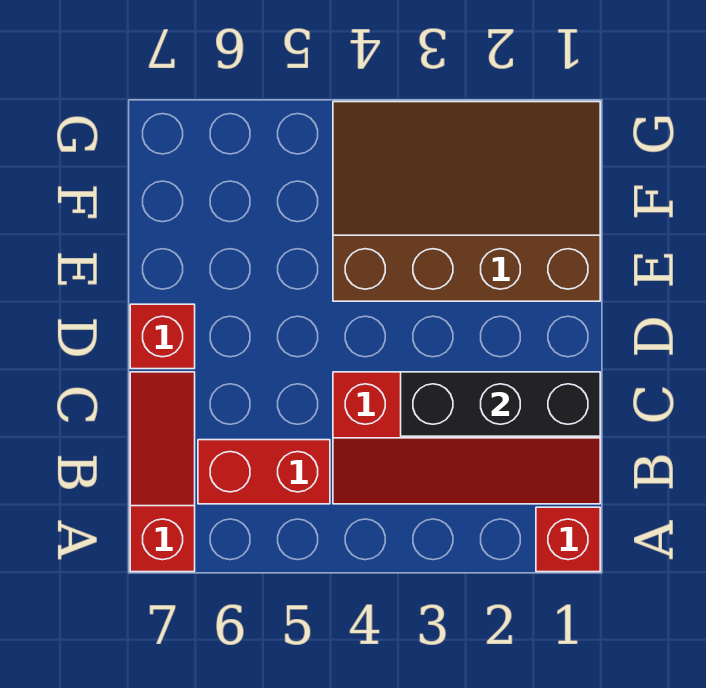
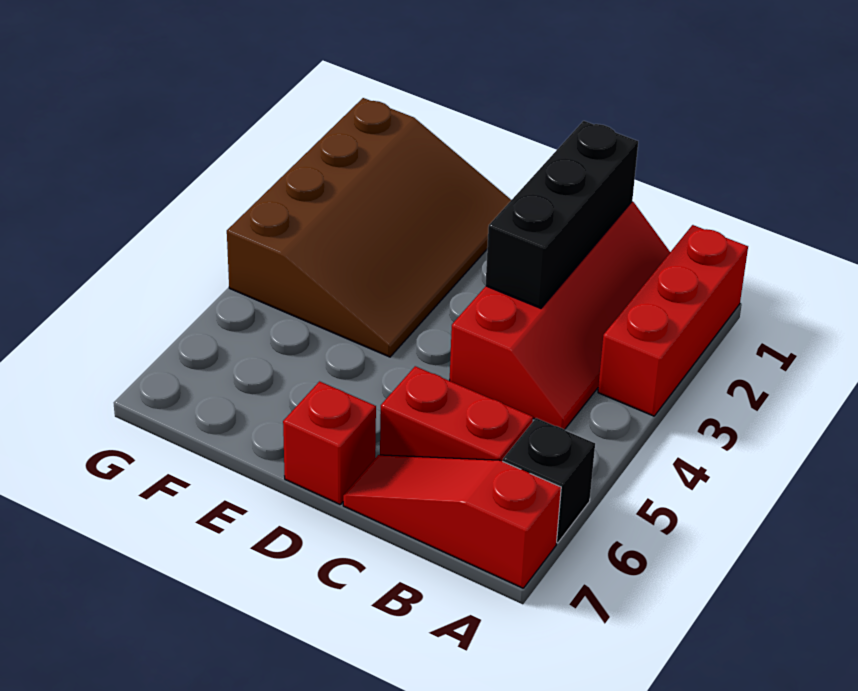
red brick A1 level 1 -> red brick A1:A3 level 1
none -> black brick A6 level 1
red brick B5:B6 level 1 -> red brick B6:C6 level 1
brown slope E1:G4 level 1 top E -> brown slope E1:G4 level 1 top G

